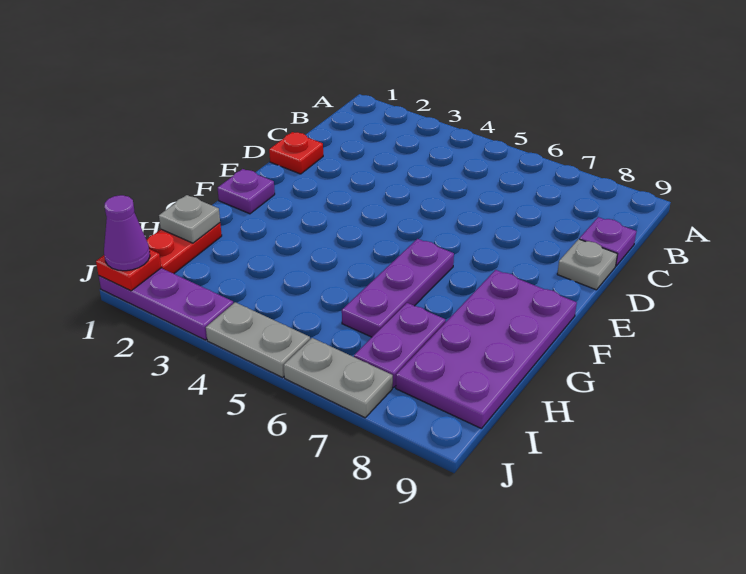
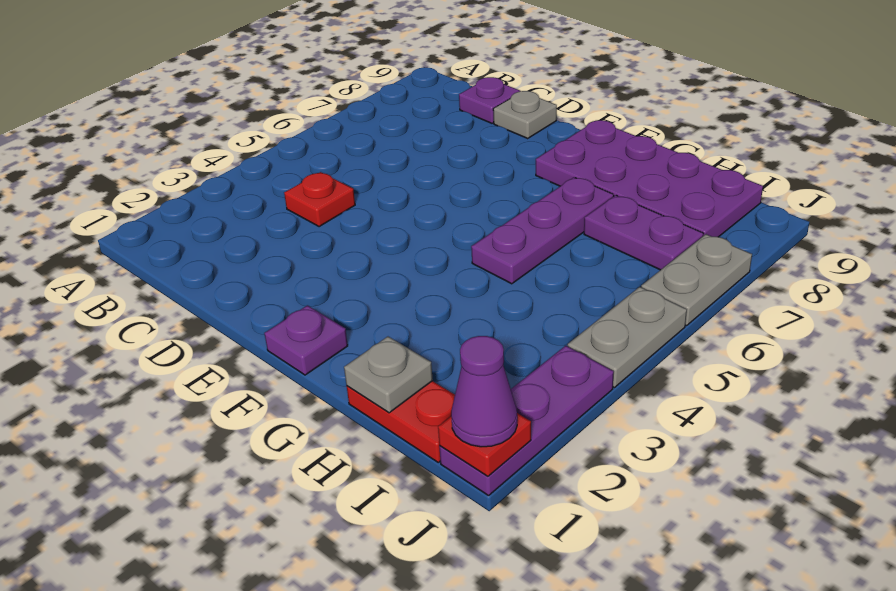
red plate D1 level 1 -> red plate C4 level 1
purple plate F6:H6 level 1 -> purple plate G5:G7 level 1

